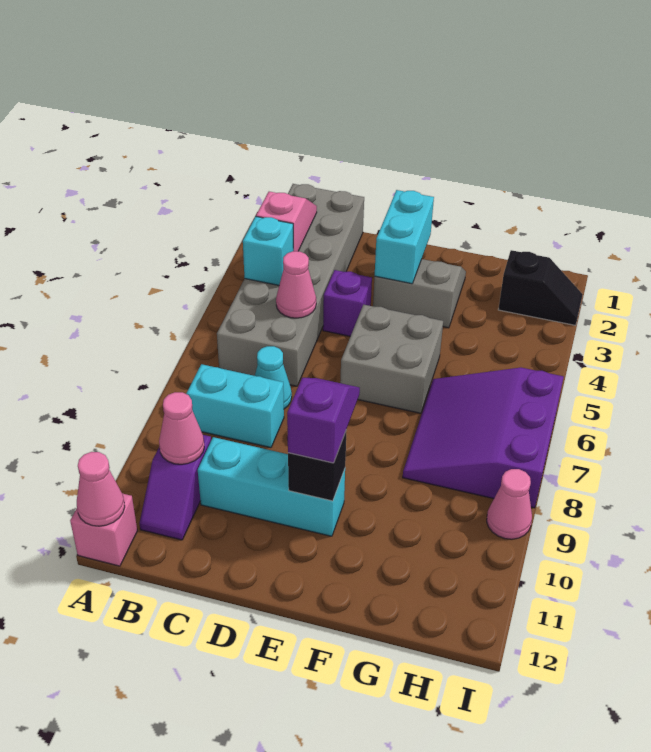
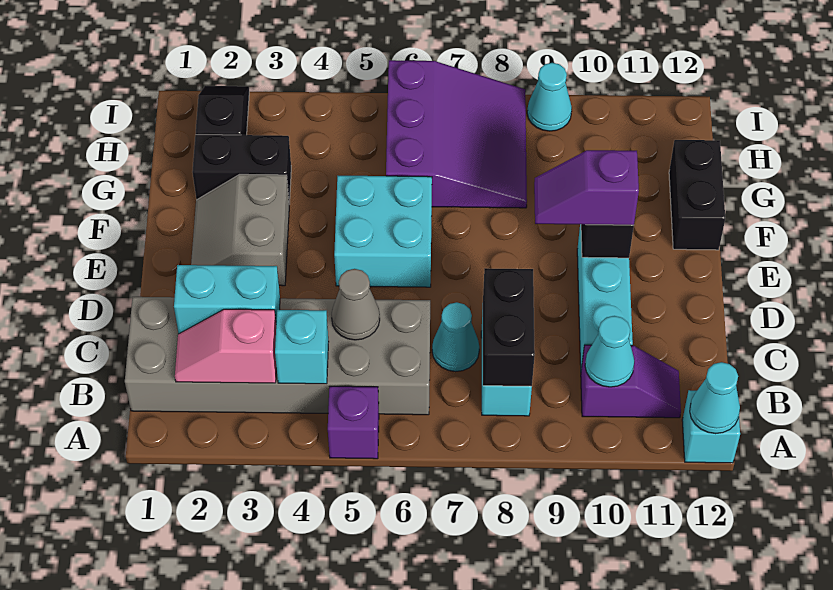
pink brick A12 level 1 -> cyan brick A12 level 1
pink cone A12 level 2 -> cyan cone A12 level 2
none -> black brick B8:C8 level 2
pink cone B10 level 2 -> cyan cone B10 level 2
pink cone C5 level 2 -> grey cone C5 level 2
purple brick D4 level 1 -> purple brick A5 level 1
cyan brick E2:E3 level 2 -> cyan brick C2:C3 level 2
grey brick E5:F6 level 1 -> cyan brick E5:F6 level 1
none -> black brick F12:G12 level 1
none -> black brick G2:G3 level 1
purple slope G6:I8 level 1 top I -> purple slope G6:I8 level 1 top 6
pink cone I9 level 1 -> cyan cone I9 level 1

